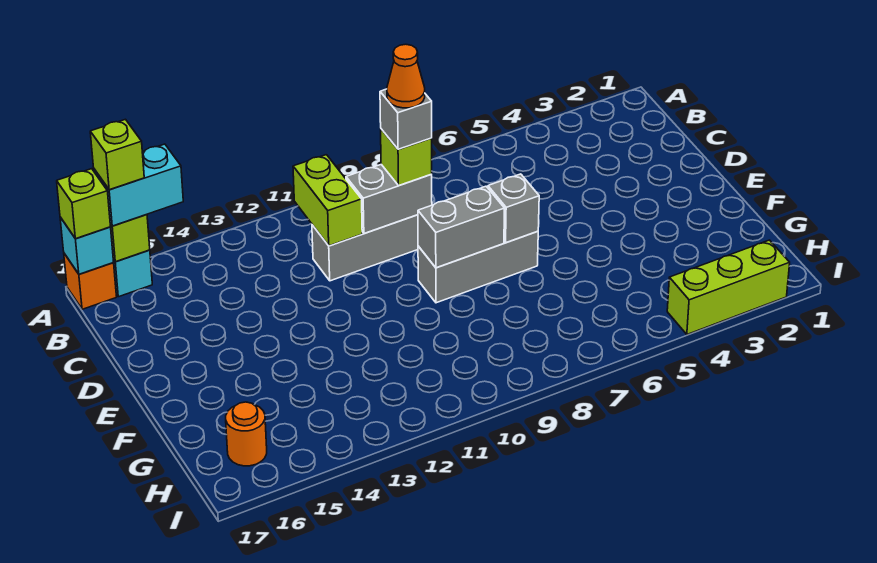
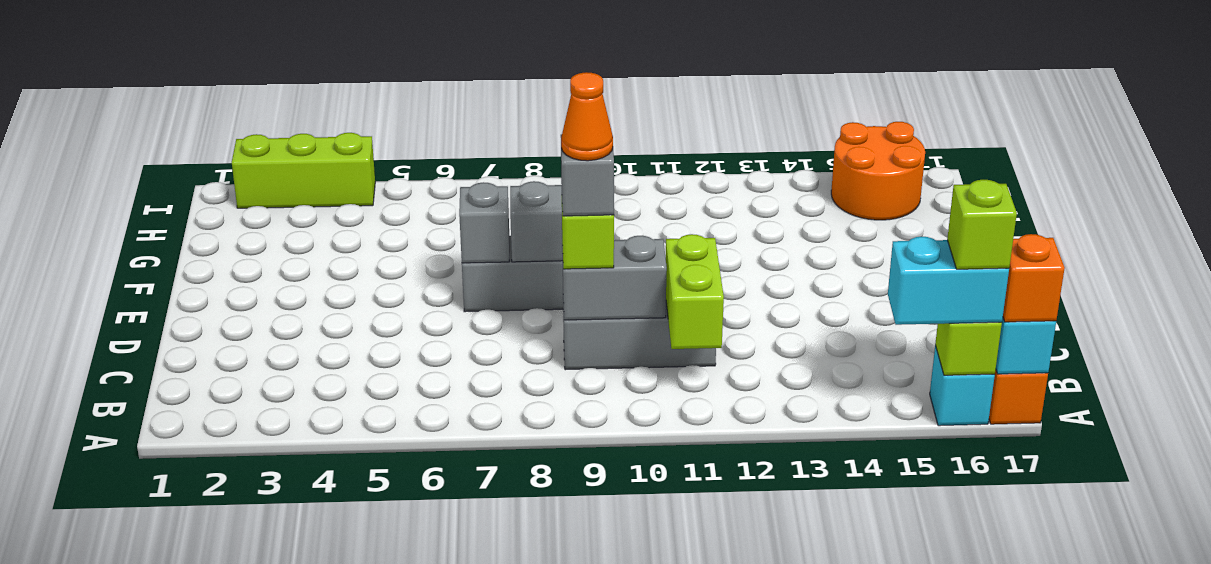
lime brick A17 level 3 -> orange brick A17 level 3
orange round brick H16 level 1 -> orange round brick H15:I16 level 1

